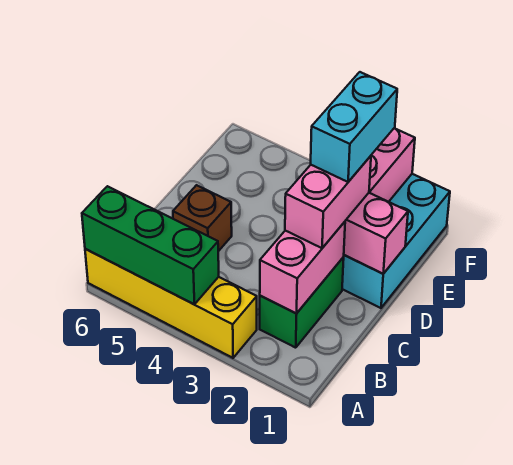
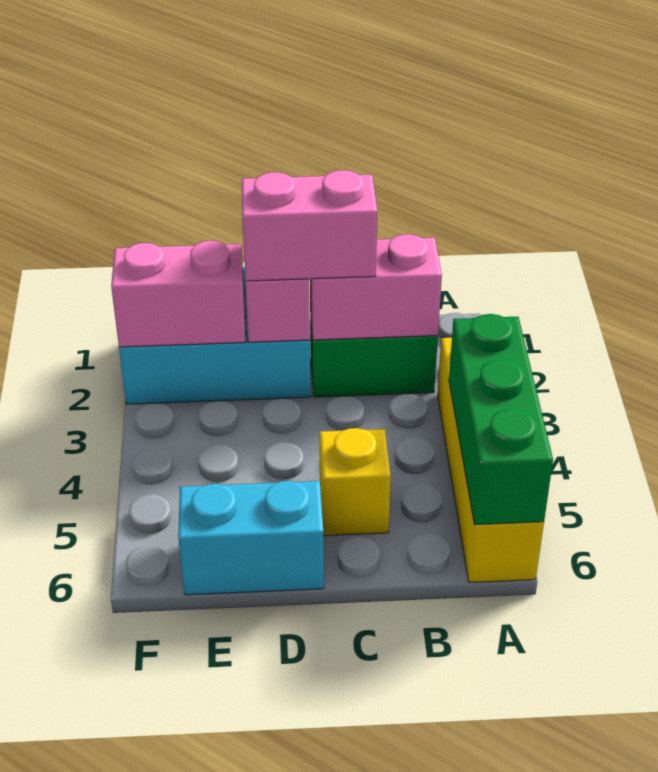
brown brick C5 level 1 -> yellow brick C5 level 1
cyan brick D2:E2 level 4 -> cyan brick D6:E6 level 1

